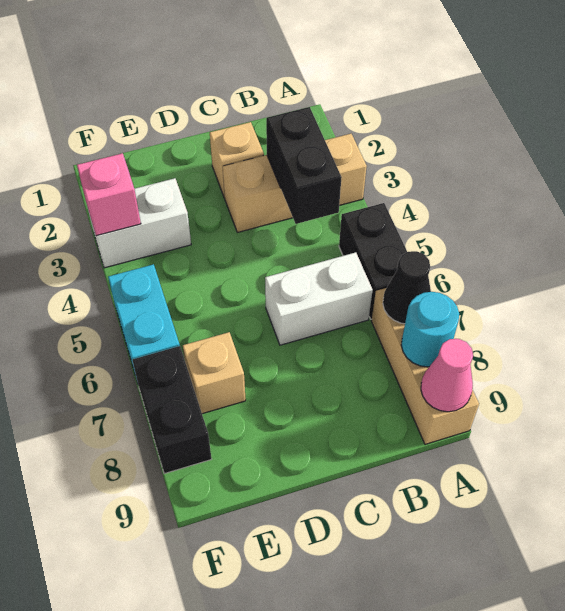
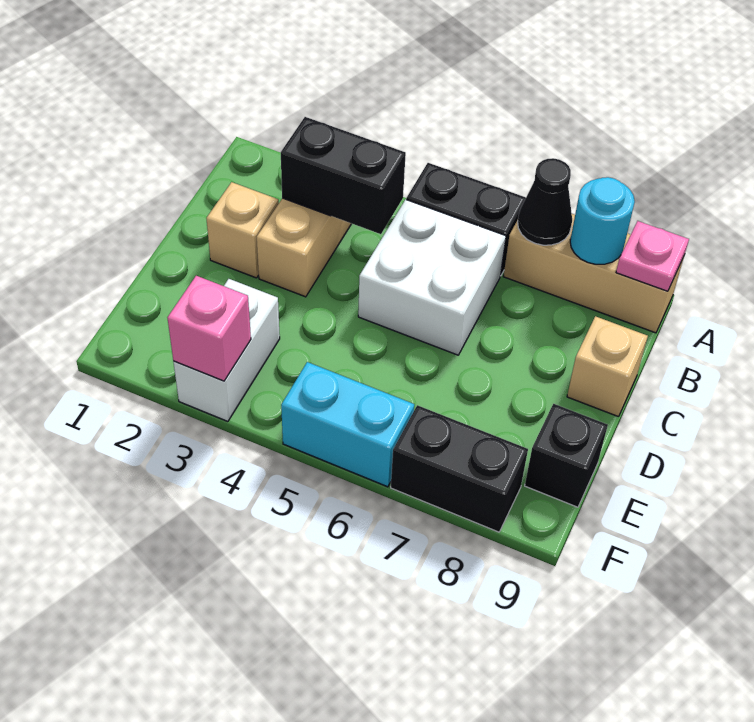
pink cone A9 level 2 -> pink plate A9 level 2
white brick B6:C6 level 1 -> white brick B5:C6 level 1
tan brick E7 level 1 -> tan brick C9 level 1
none -> black brick E9 level 1

